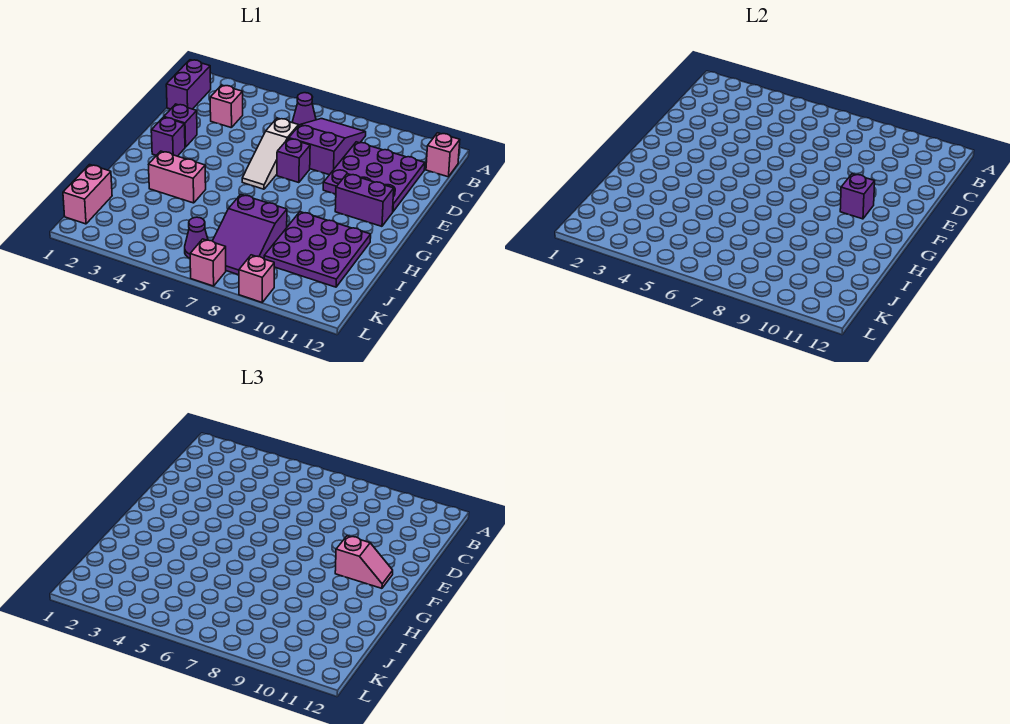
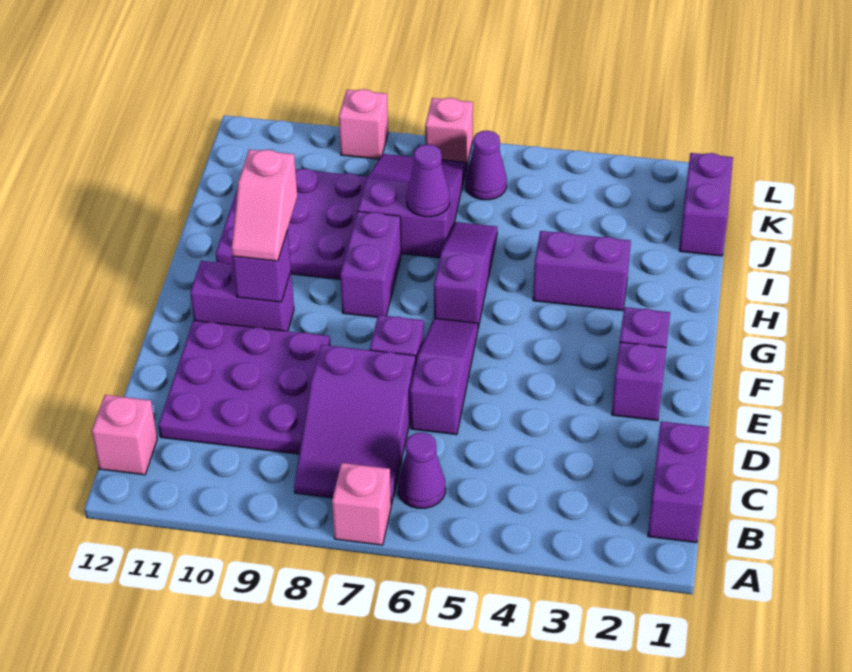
pink brick C3 level 1 -> pink brick A7 level 1
white slope D6:F6 level 1 top D -> purple slope D6:F6 level 1 top D
pink slope F10:F11 level 3 top 10 -> pink slope F10:G10 level 3 top G
none -> purple slope G6:I6 level 1 top G
none -> purple brick G8:H8 level 1
pink brick H3:H4 level 1 -> purple brick H3:H4 level 1
none -> purple cone I7 level 2
pink brick J1:K1 level 1 -> purple brick J1:K1 level 1

